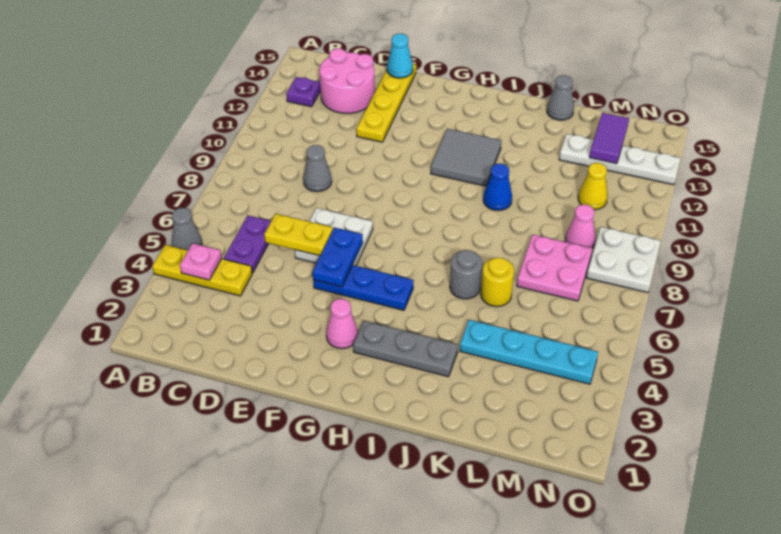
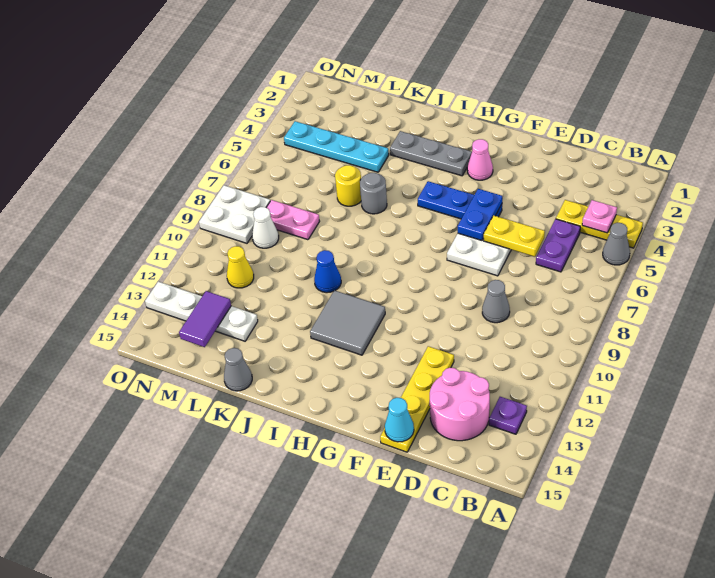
pink plate L7:M8 level 1 -> pink plate L8:M8 level 1
pink cone M9 level 1 -> white cone M9 level 1

